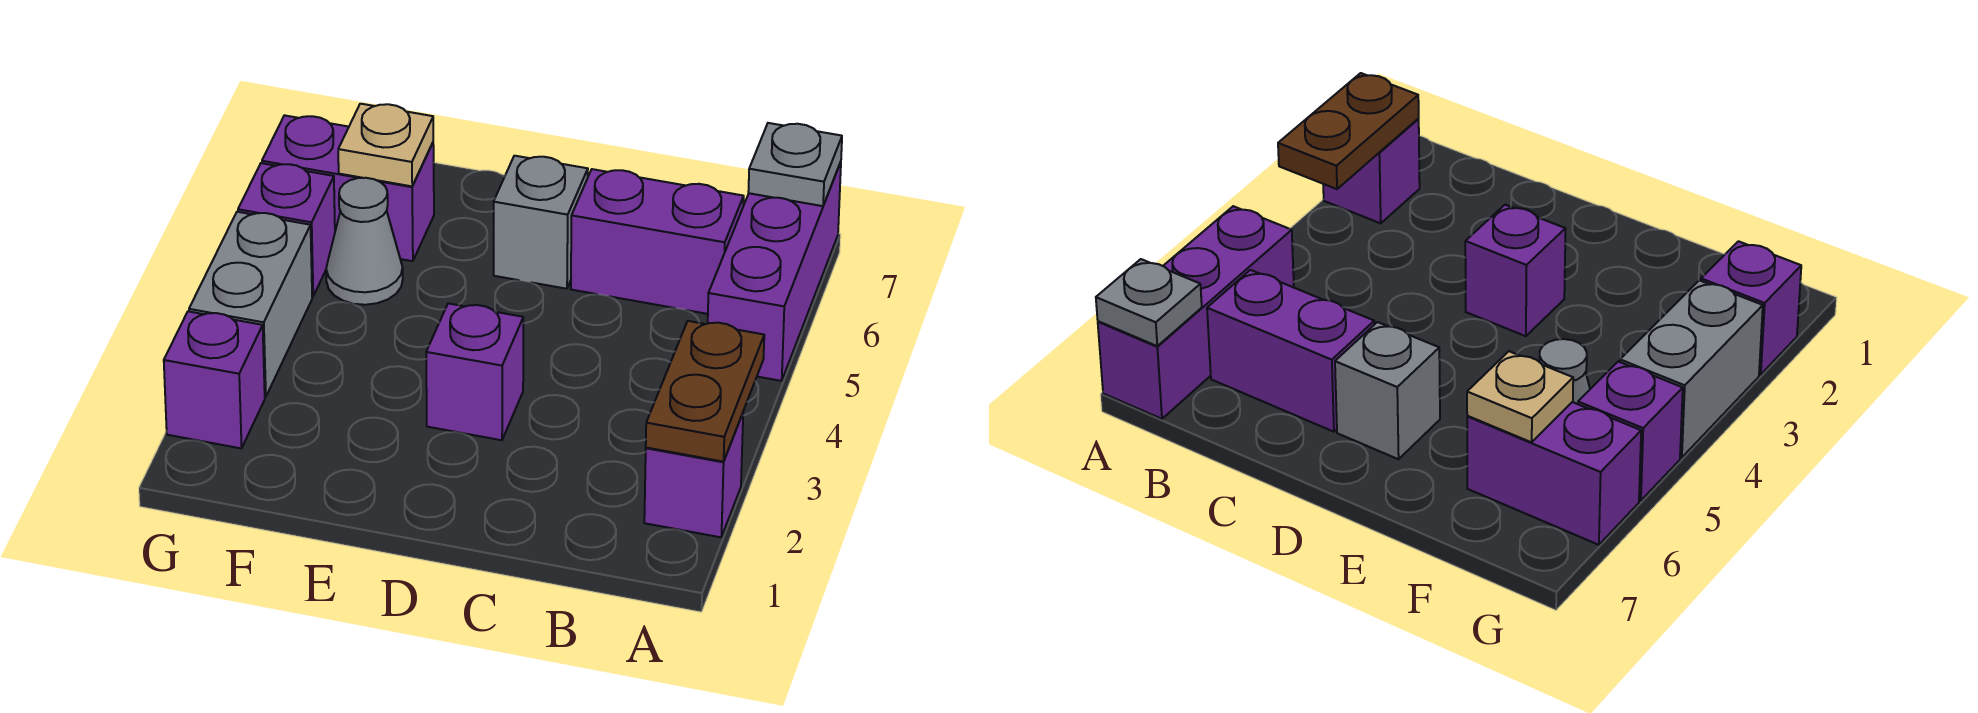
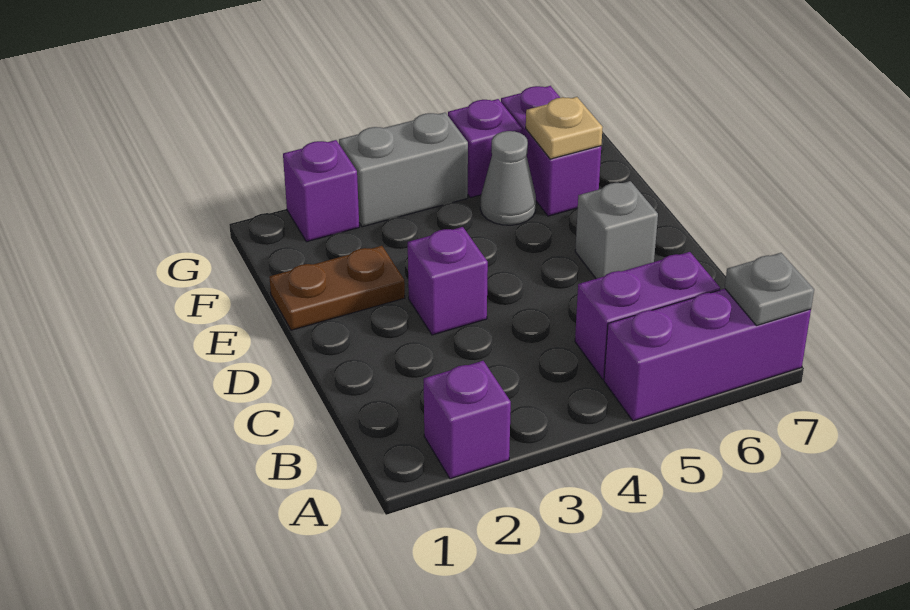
brown plate A2:A3 level 2 -> brown plate E1:E2 level 1
purple brick B6:C6 level 1 -> purple brick B5:B6 level 1

